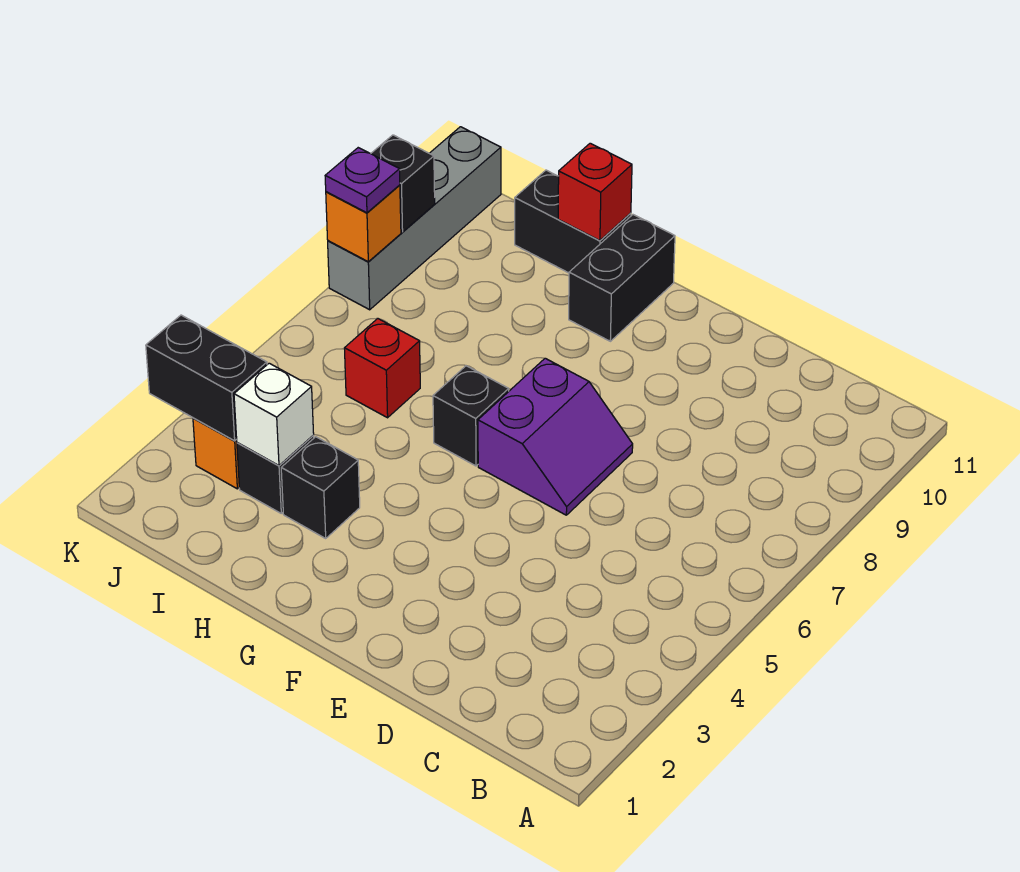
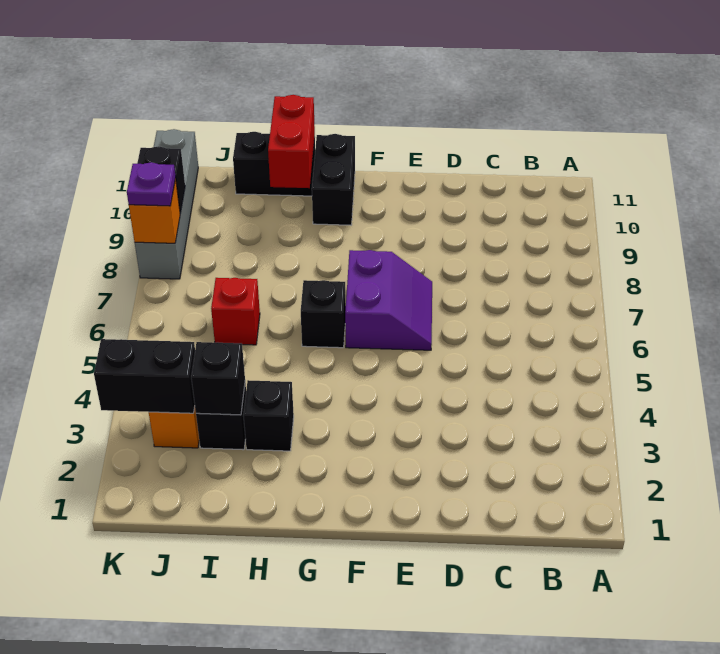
red brick H11 level 2 -> red brick H10:H11 level 2
white brick I3 level 2 -> black brick I3 level 2

